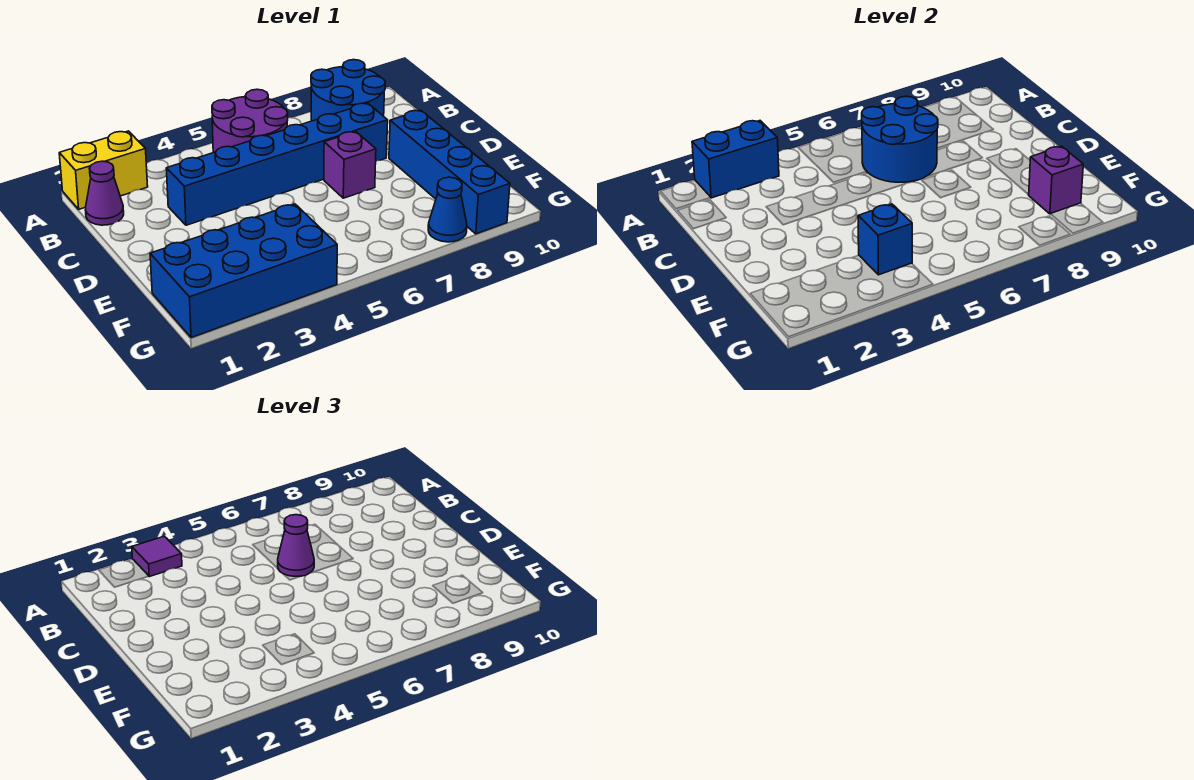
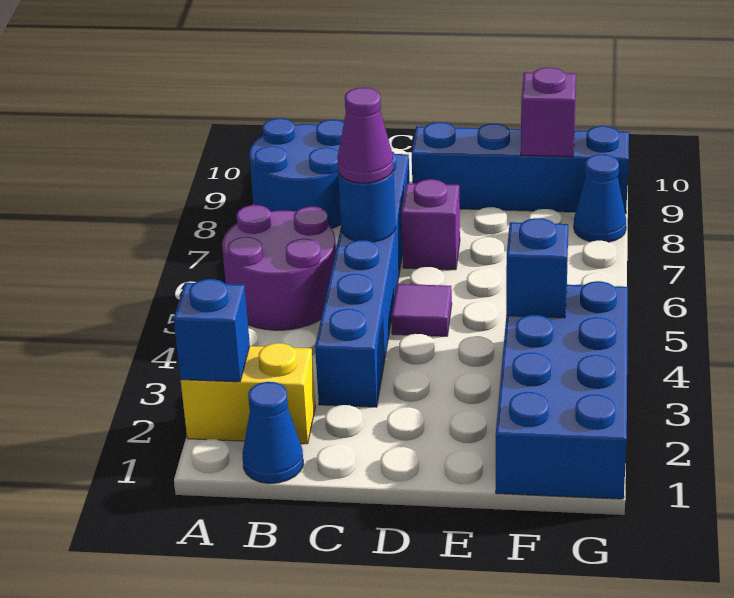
yellow brick A1:A2 level 1 -> yellow brick A2:B2 level 1
blue brick A2:A3 level 2 -> blue brick A2 level 2
purple tile A3 level 3 -> purple tile D5 level 1
purple cone B1 level 1 -> blue cone B1 level 1
blue round brick B6:C7 level 2 -> blue round brick C6 level 2

